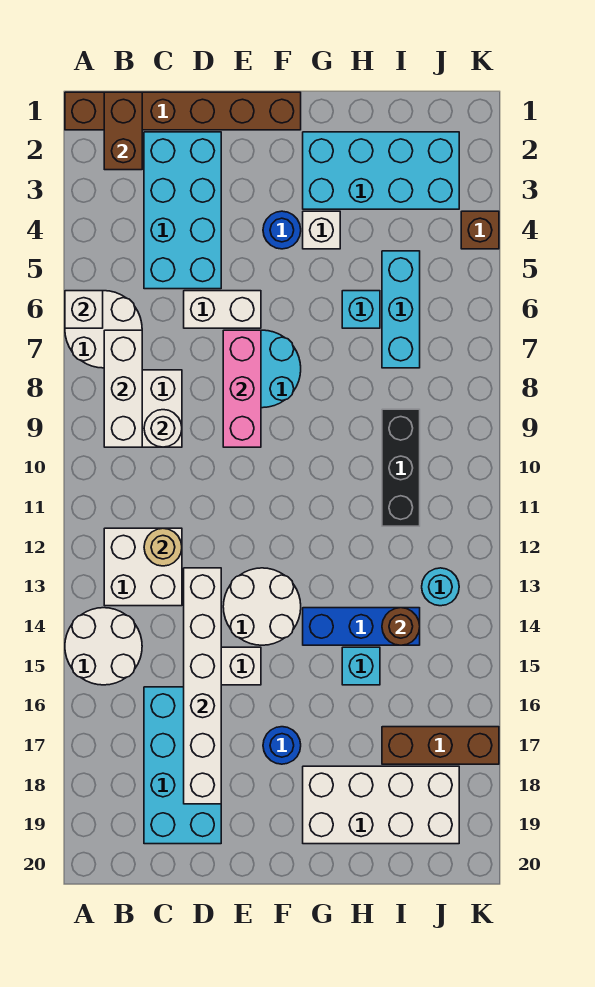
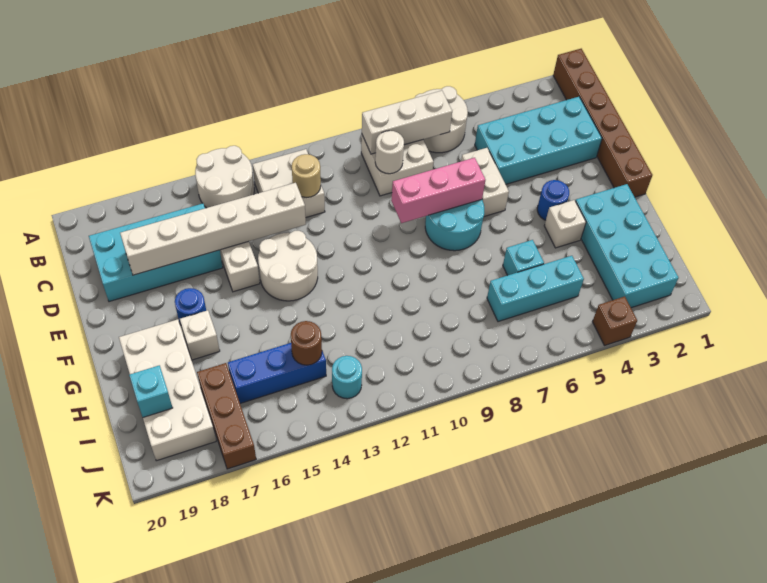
white brick A6 level 2 -> white brick G17 level 1
brown brick B1:B2 level 2 -> none
blue brick G14:I14 level 1 -> blue brick I14:I16 level 1
cyan brick H15 level 1 -> cyan brick I19 level 2
black brick I9:I11 level 1 -> none

